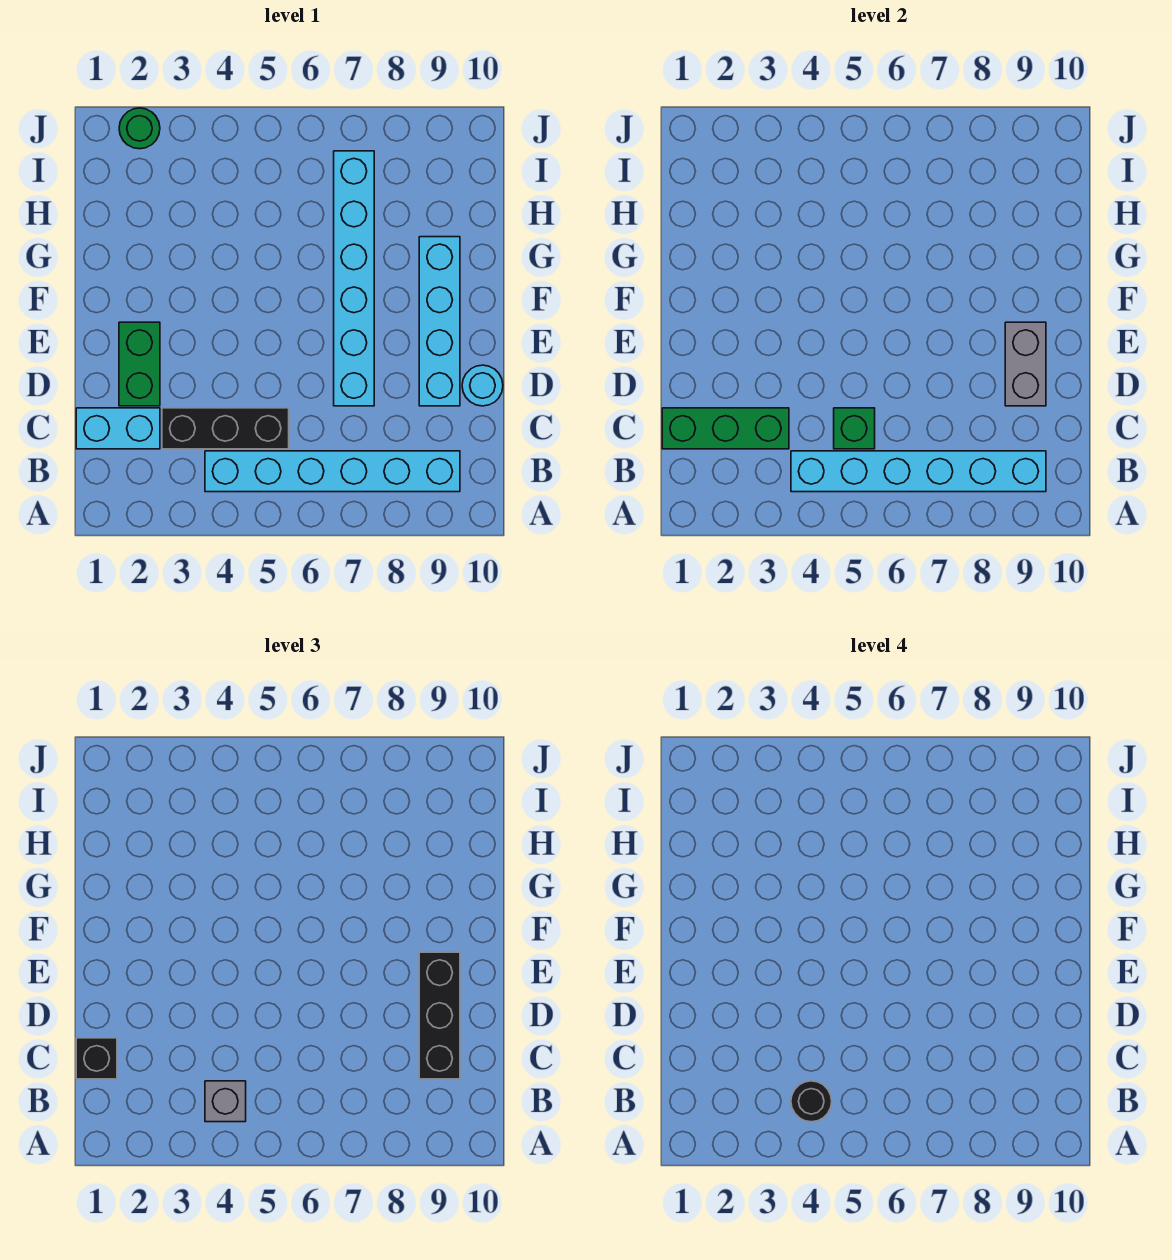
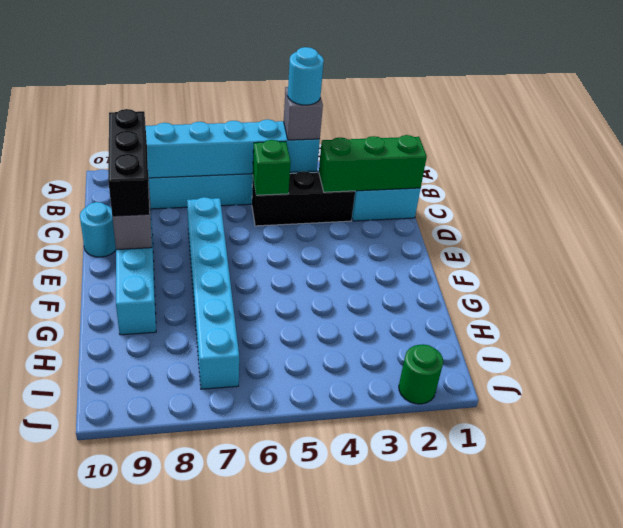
black round brick B4 level 4 -> cyan round brick B4 level 4
black brick C1 level 3 -> none
green brick D2:E2 level 1 -> none

